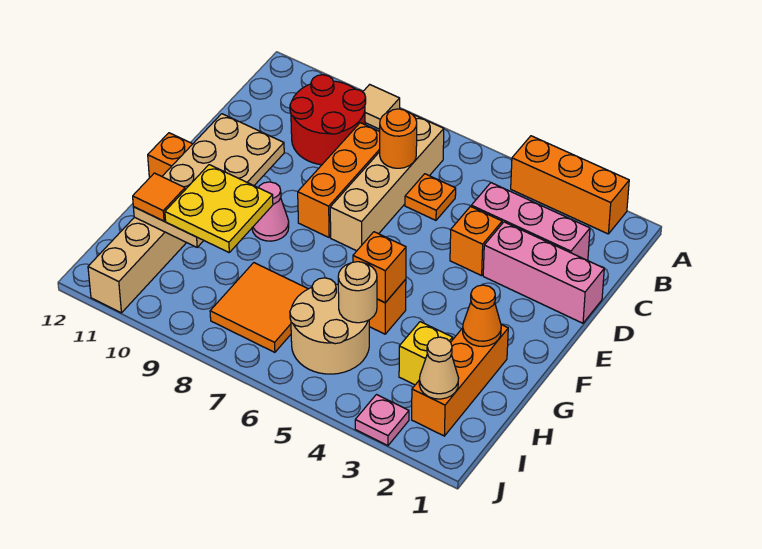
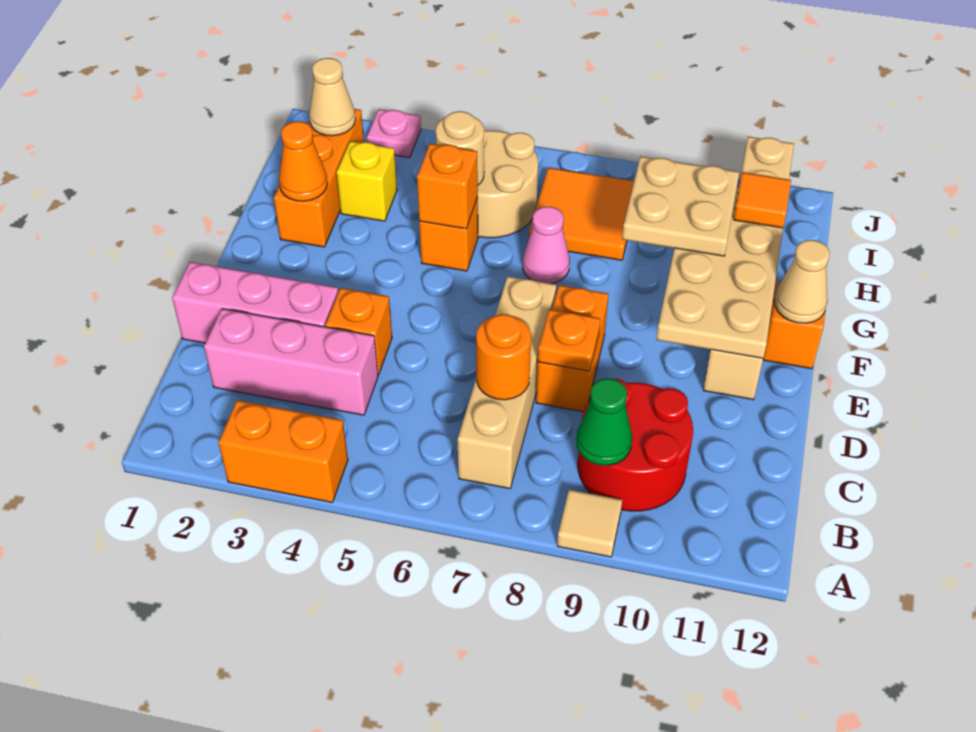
orange brick A2:A4 level 1 -> orange brick A3:A4 level 1
none -> green cone B9 level 2
orange plate C6 level 1 -> orange plate D8 level 2
orange brick C8:E8 level 1 -> orange brick D8:E8 level 1
pink cone F9 level 1 -> pink cone G7 level 1
none -> tan cone F12 level 2
yellow plate G9:H10 level 3 -> tan plate G9:H10 level 3

